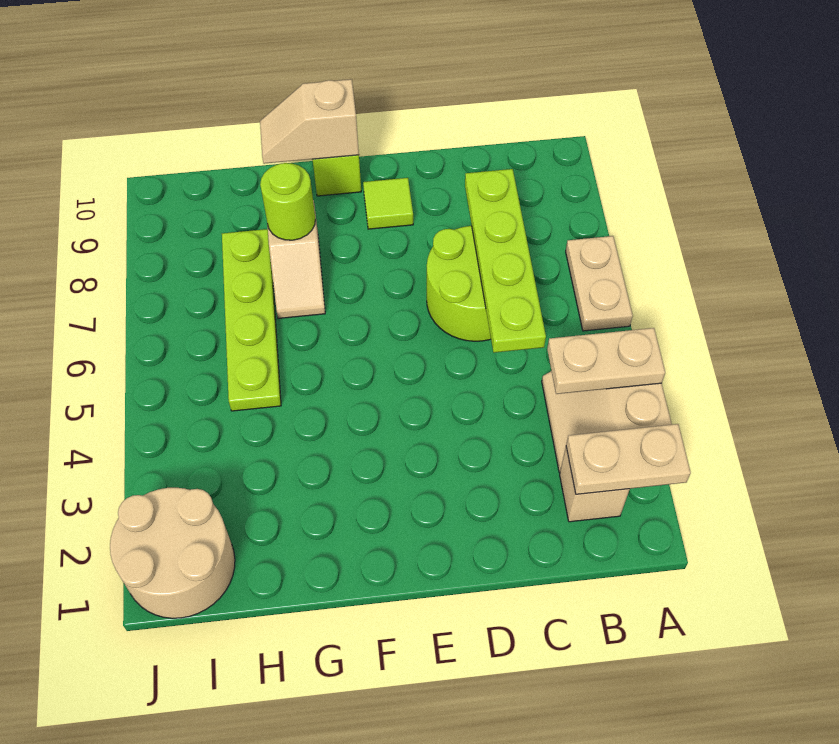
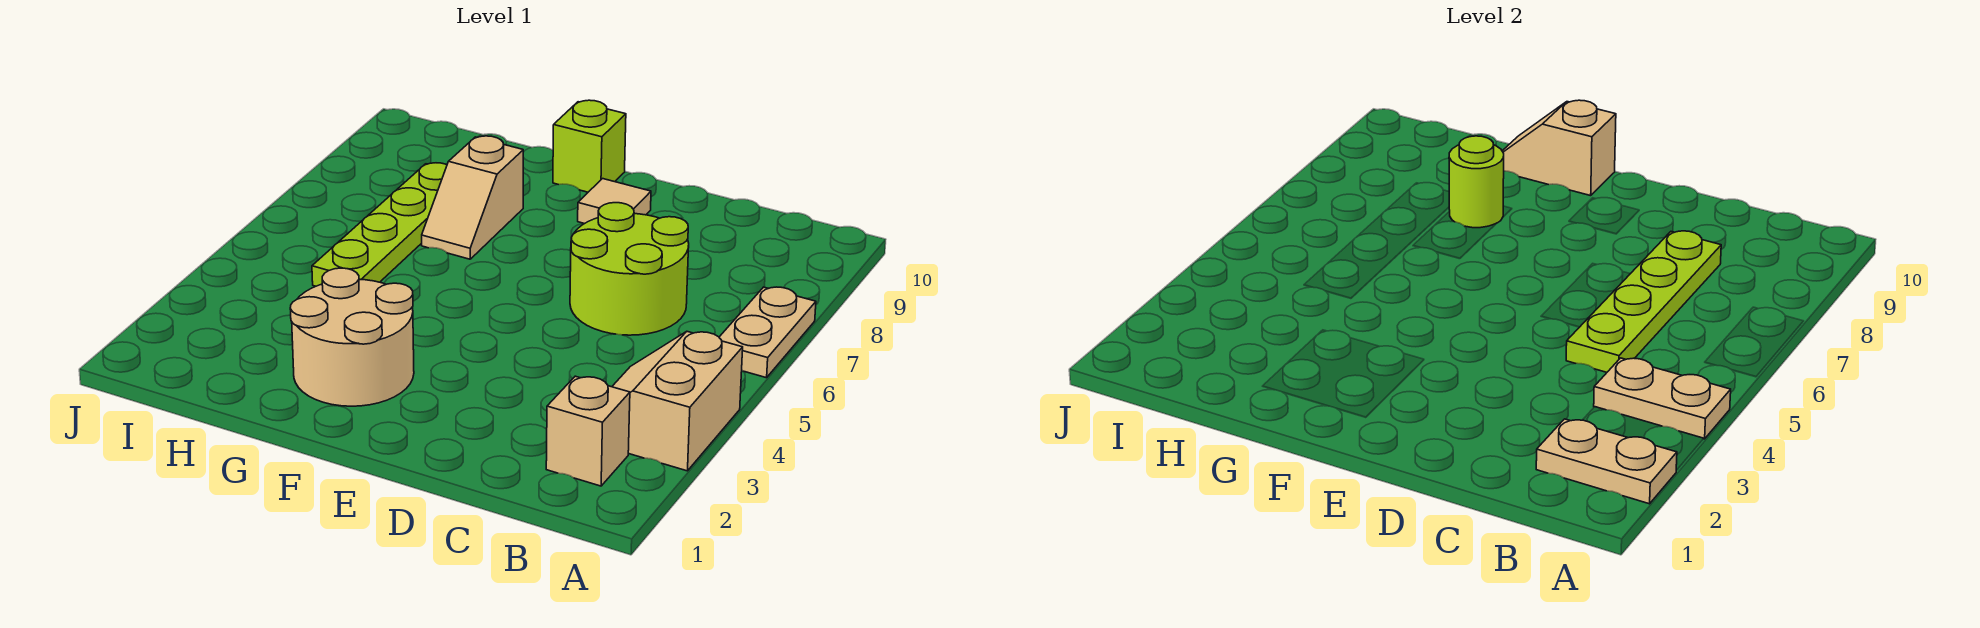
lime tile E9 level 1 -> tan tile E9 level 1
tan round brick I1:J2 level 1 -> tan round brick F2:G3 level 1

